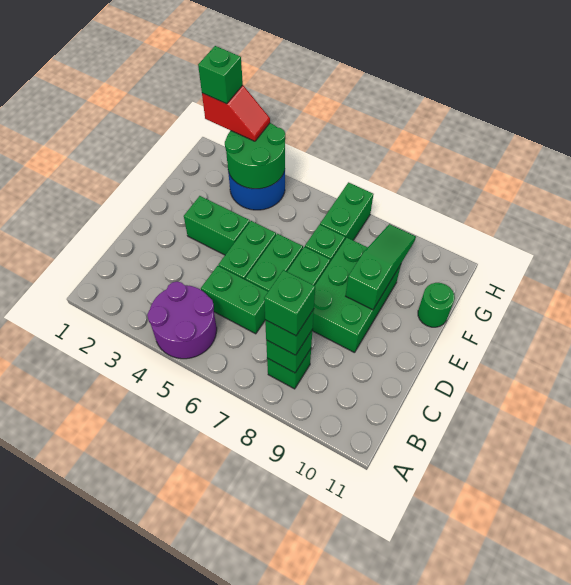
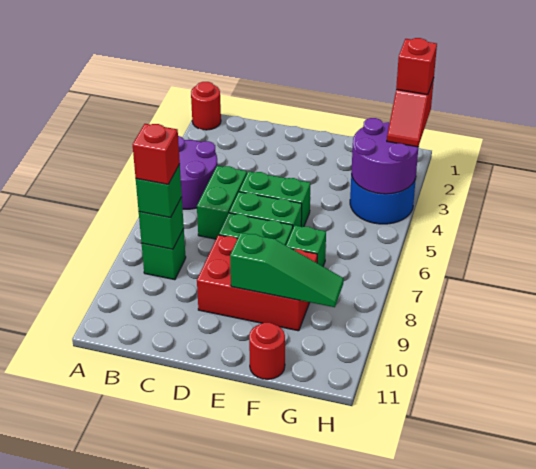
none -> red round brick A1 level 1
green brick B8 level 4 -> red brick B8 level 4
green brick D8:F9 level 1 -> red brick D8:F9 level 1
green brick E3:E4 level 1 -> none
green round brick F11 level 1 -> red round brick F11 level 1
green round brick G3:H4 level 2 -> purple round brick G3:H4 level 2
green brick G7:H7 level 1 -> none
green brick H2 level 4 -> red brick H2 level 4

